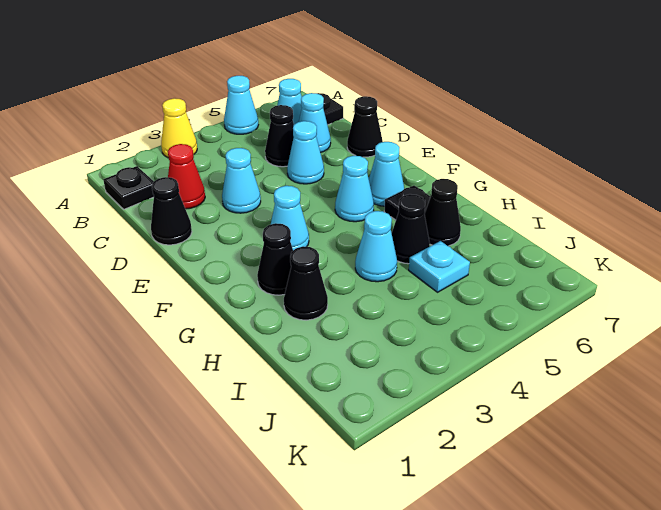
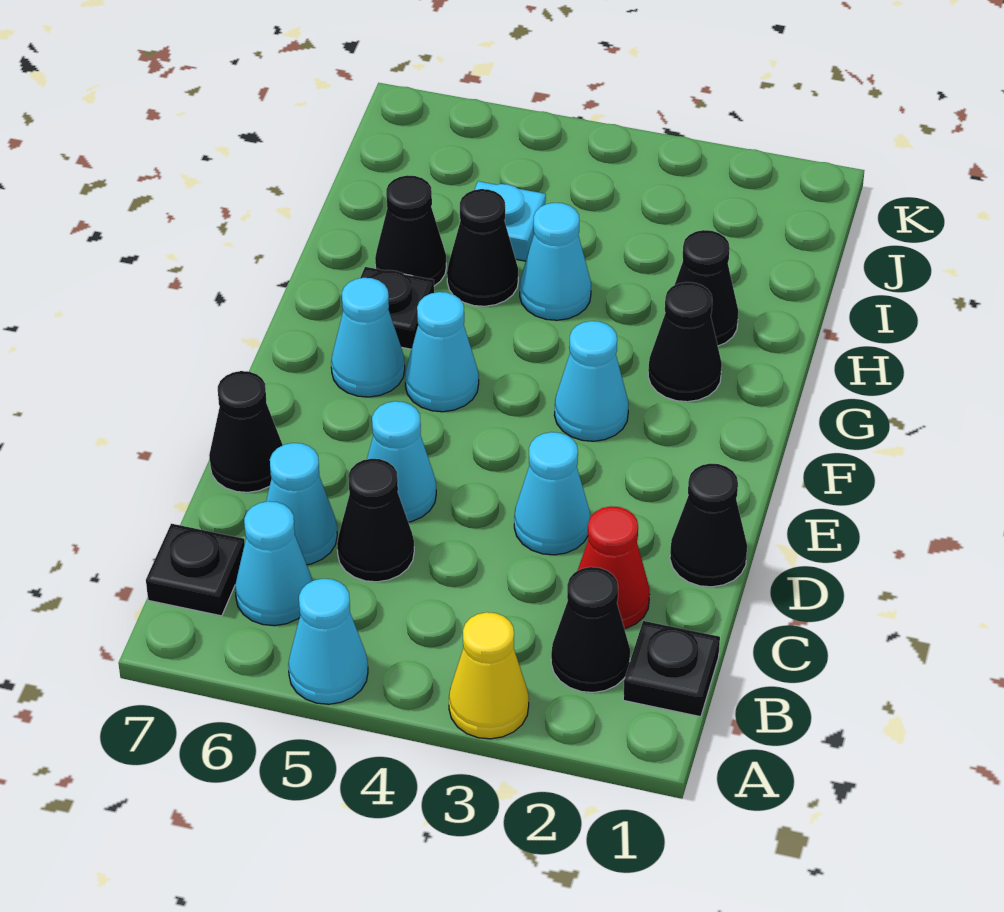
none -> black cone B2 level 1

